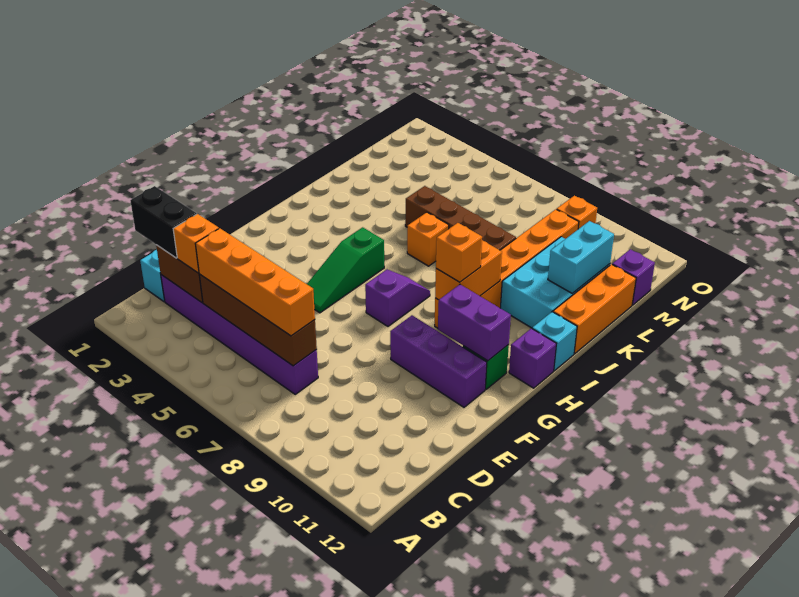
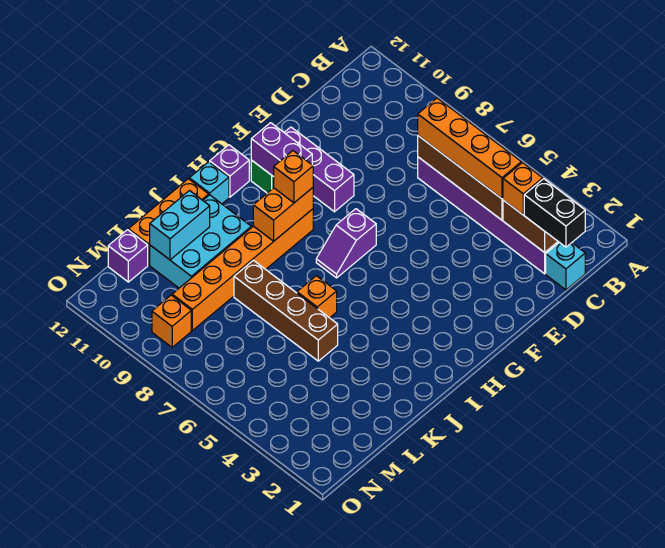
green slope F5:H5 level 1 top H -> none

